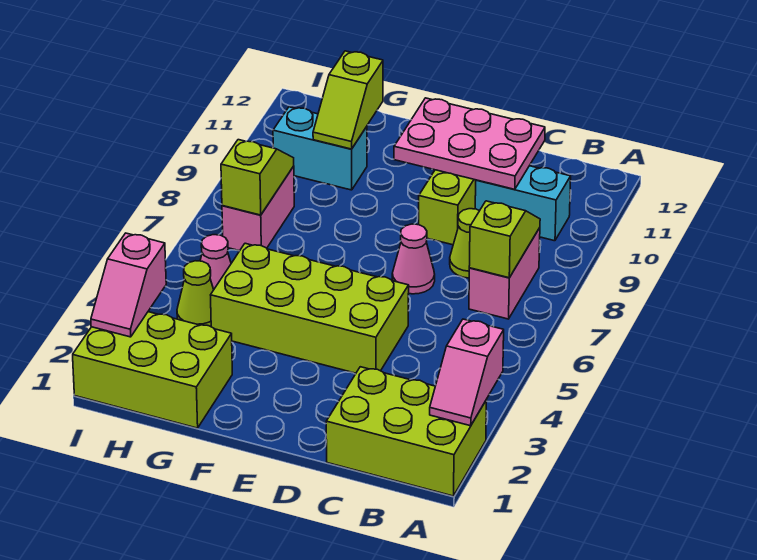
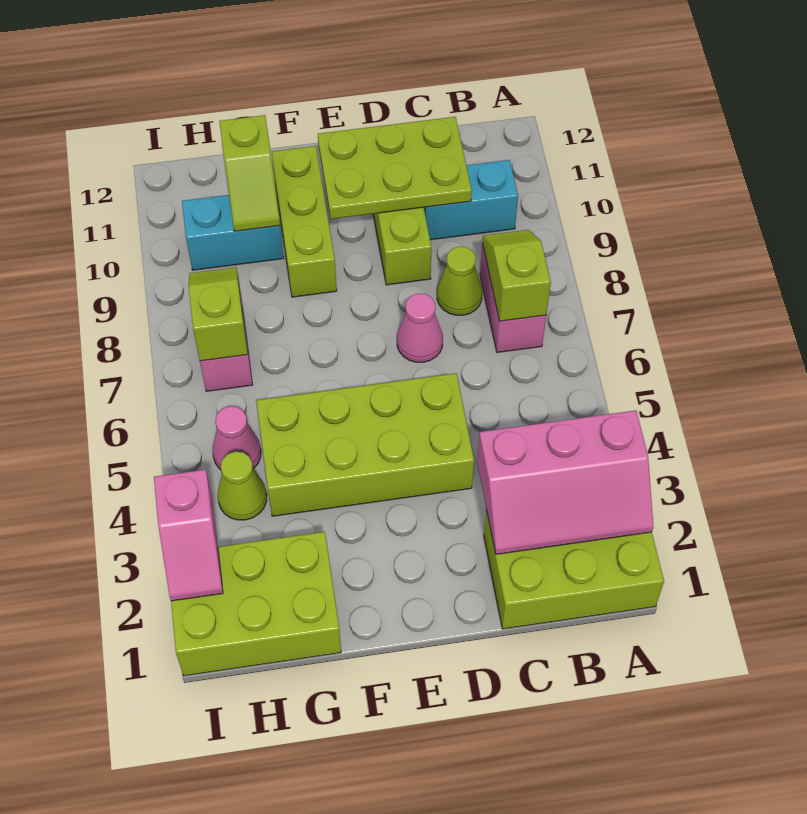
pink slope A2:A3 level 2 top 3 -> pink slope A2:C3 level 2 top 3
pink plate C10:E11 level 2 -> lime plate C10:E11 level 2
none -> lime brick F9:F11 level 1

